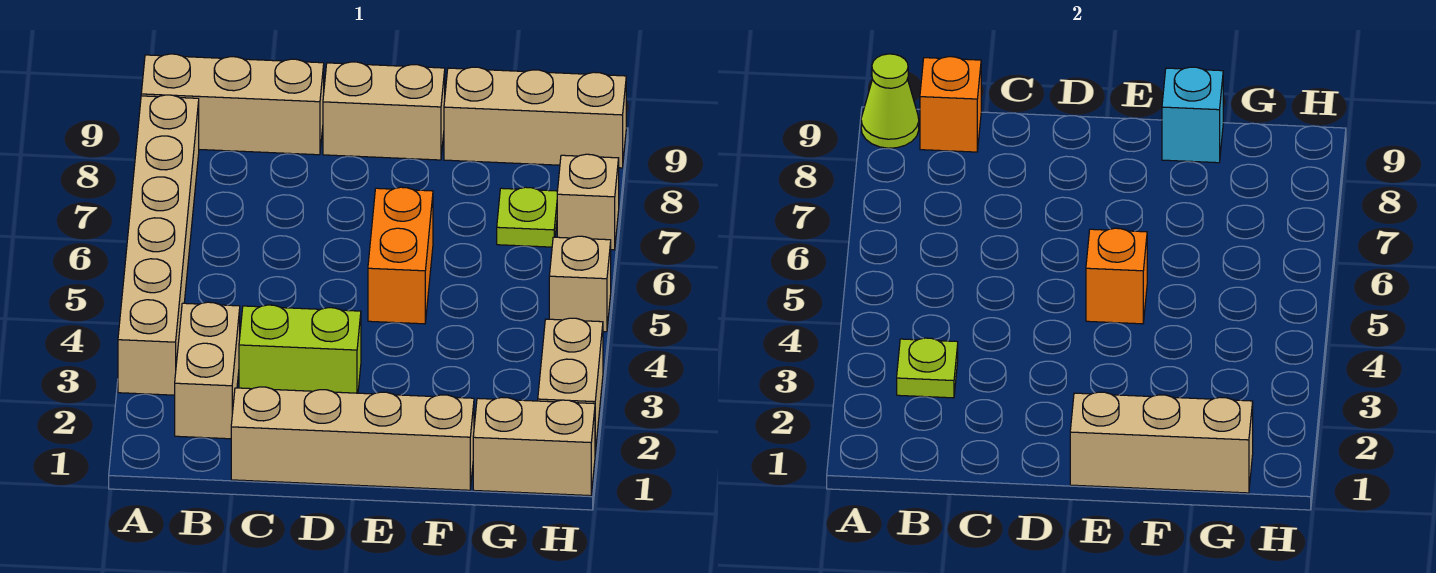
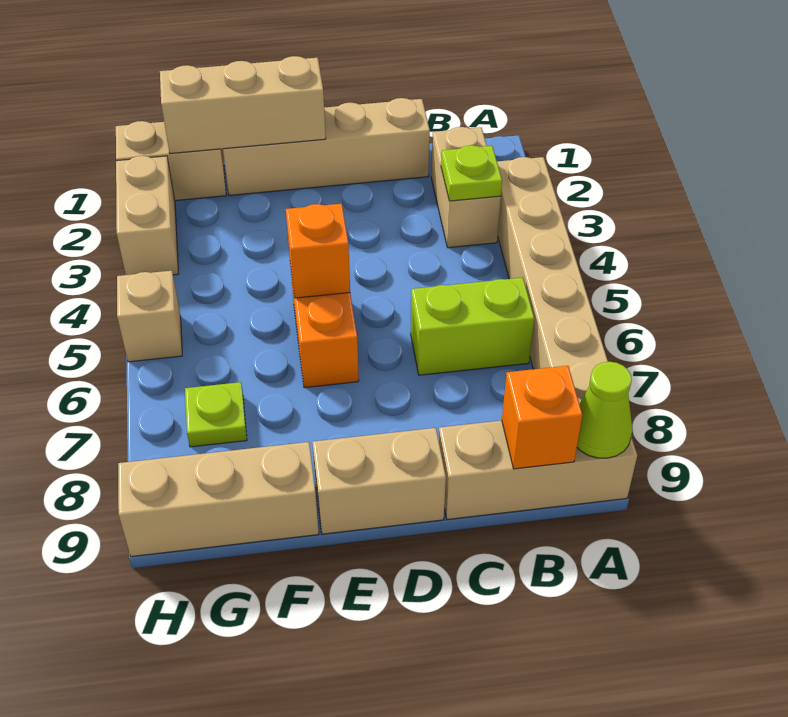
lime brick C3:D3 level 1 -> lime brick B6:C6 level 1
cyan brick F9 level 2 -> none
tan brick H7 level 1 -> none

